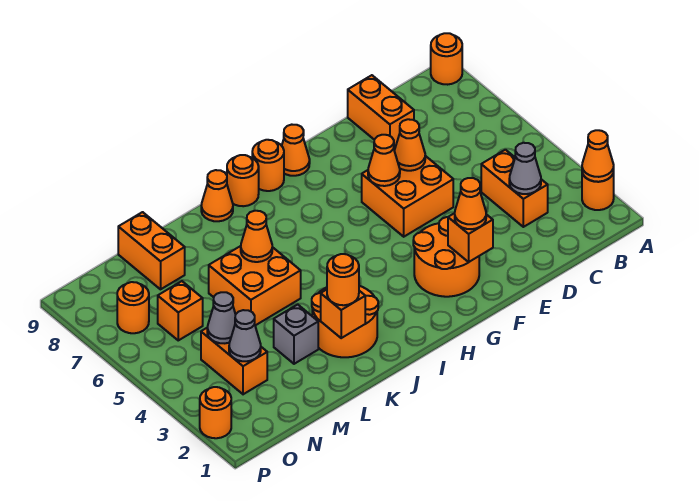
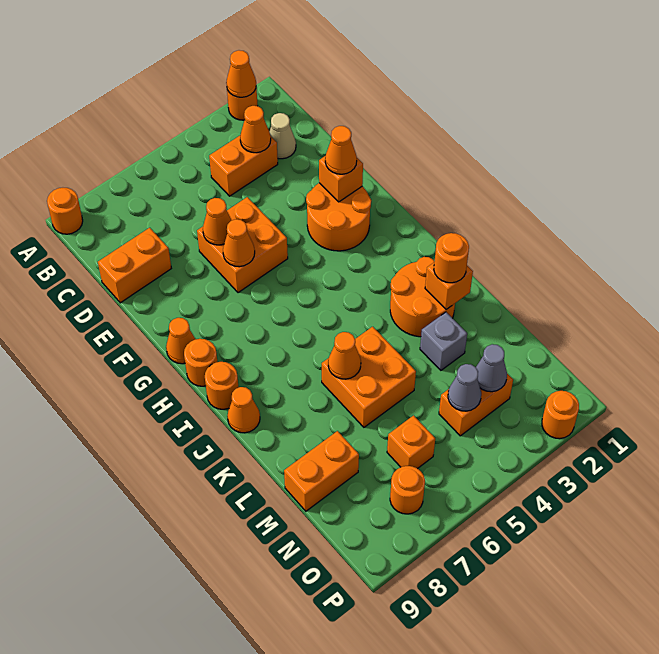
none -> tan cone C2 level 1
grey cone C3 level 2 -> orange cone C3 level 2

